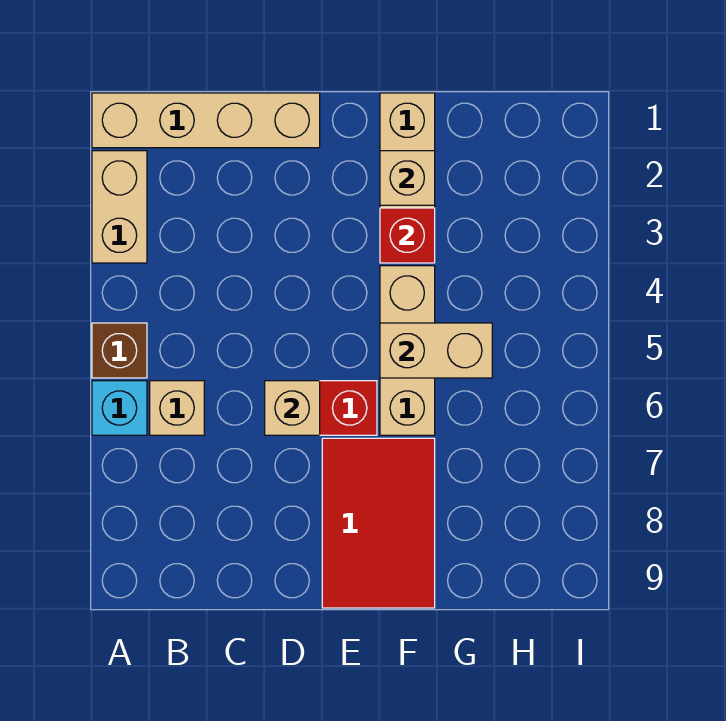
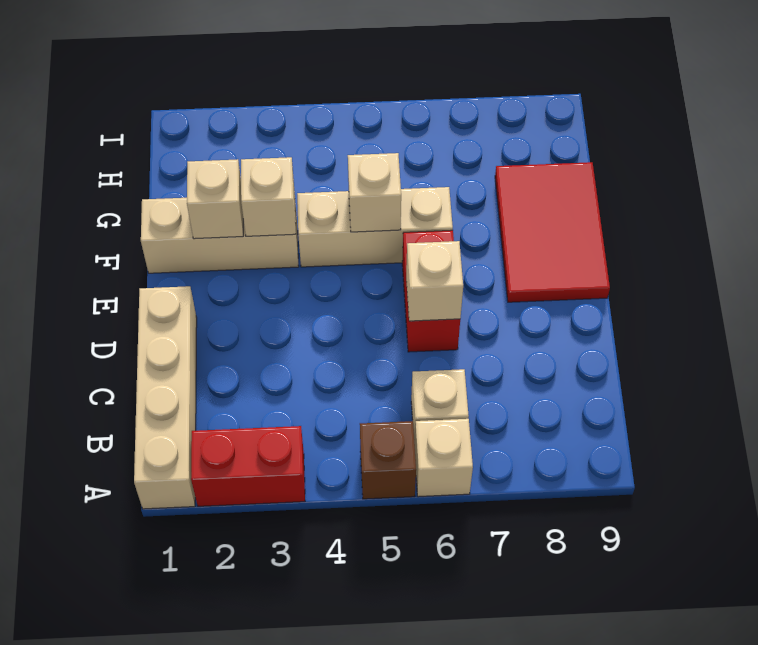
tan brick A2:A3 level 1 -> red brick A2:A3 level 1
cyan brick A6 level 1 -> tan brick A6 level 1
red tile E7:F9 level 1 -> red tile E8:G9 level 1
red brick F3 level 2 -> tan brick F3 level 2
tan brick F5:G5 level 2 -> tan brick F5 level 2

